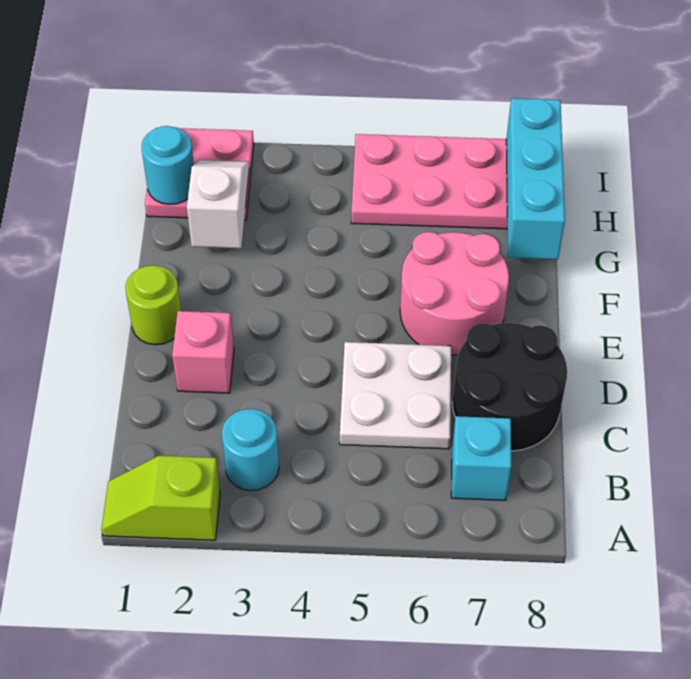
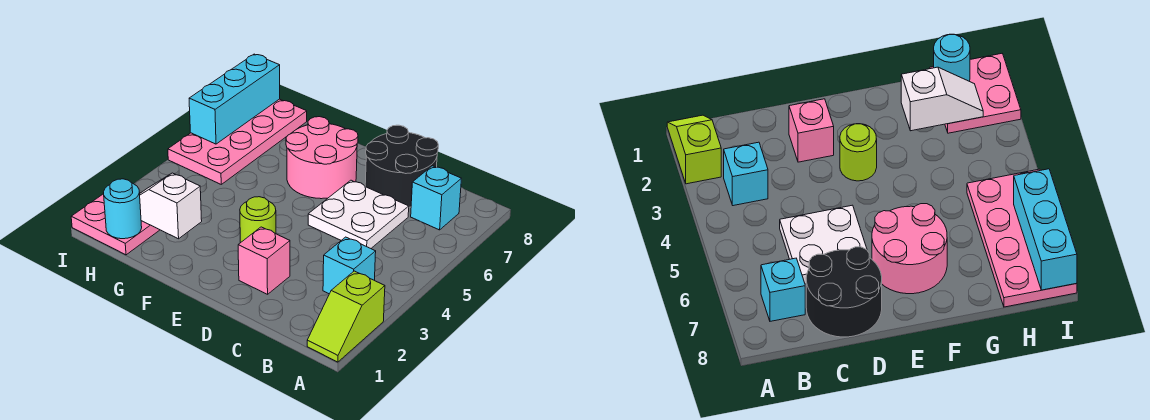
cyan round brick B3 level 1 -> cyan brick B3 level 1
lime round brick E1 level 1 -> lime round brick E3 level 1
cyan brick G8:I8 level 2 -> cyan brick I6:I8 level 2

